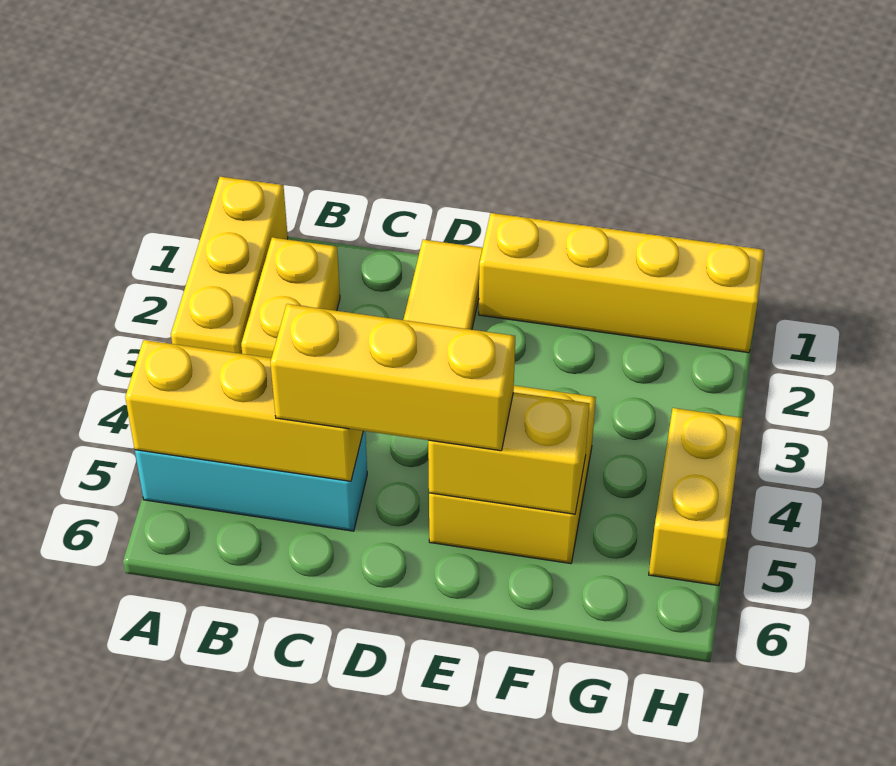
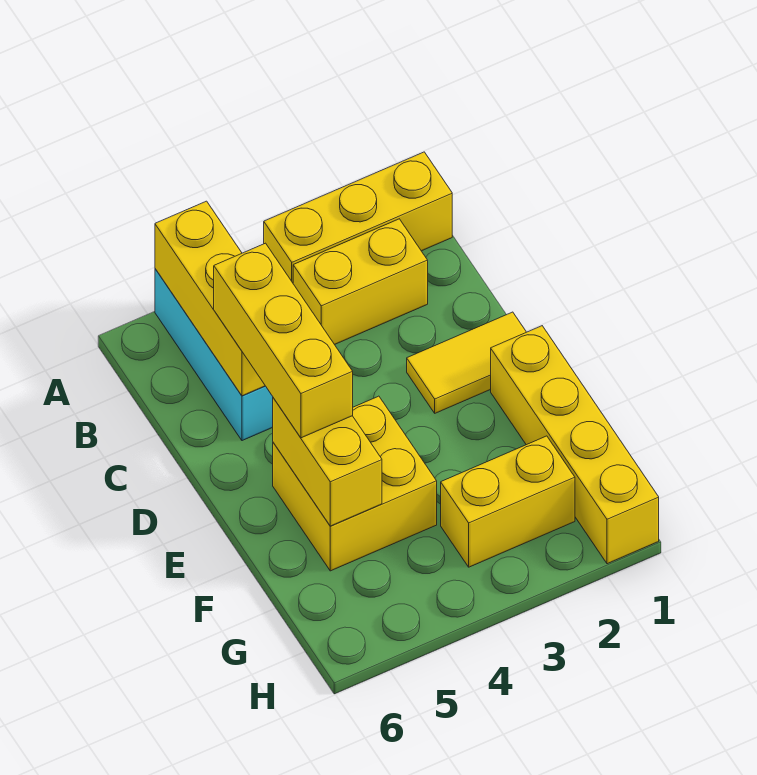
yellow brick H4:H5 level 1 -> yellow brick G2:G3 level 1

